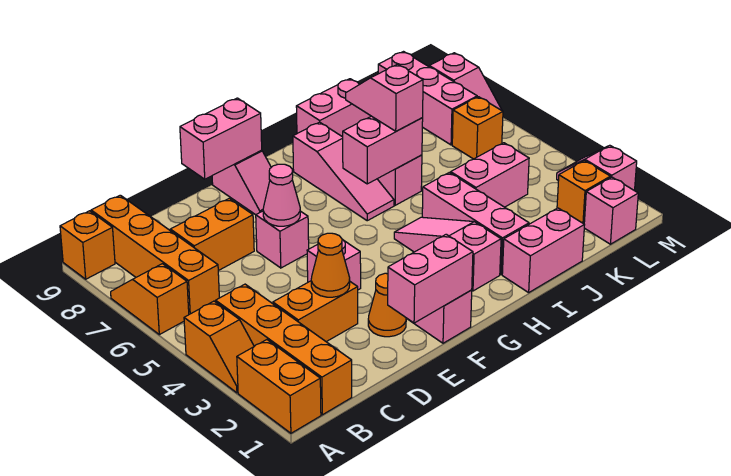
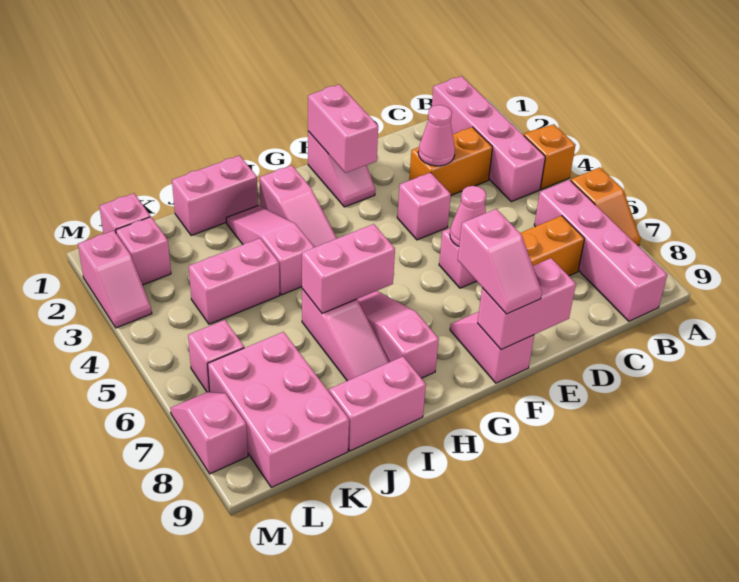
orange brick A1:A2 level 1 -> none
orange brick A9 level 1 -> none
orange brick B1:B4 level 1 -> pink brick B1:B4 level 1
orange brick B6:B9 level 1 -> pink brick B6:B9 level 1
orange cone D3 level 2 -> pink cone D3 level 2
pink brick E1:F1 level 2 -> pink brick F1:F2 level 2
orange cone E2 level 1 -> none
pink brick I2:I4 level 1 -> pink slope I2:I4 level 1 top 4
pink slope I6:I7 level 3 top 6 -> pink slope F8:F9 level 3 top 8
orange brick L2 level 1 -> pink brick L2 level 1
orange brick L6 level 1 -> pink brick L6 level 1
pink brick L7:L9 level 1 -> pink brick K7:L9 level 1

